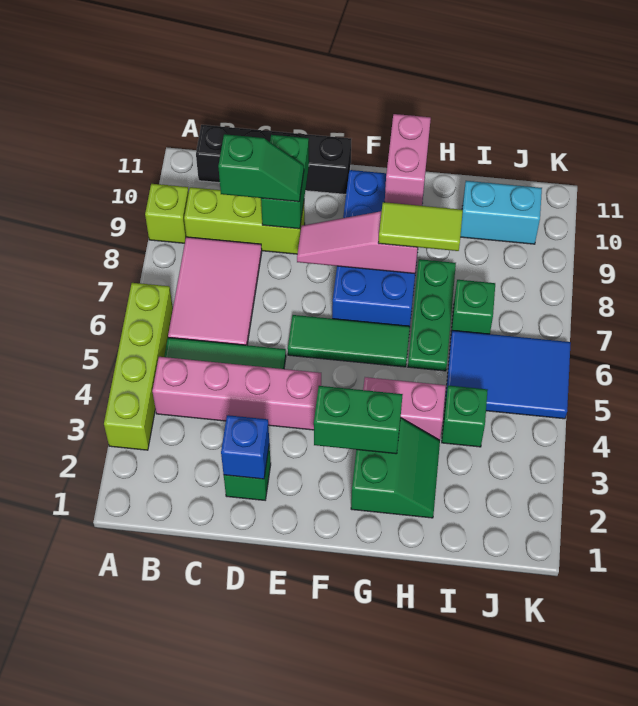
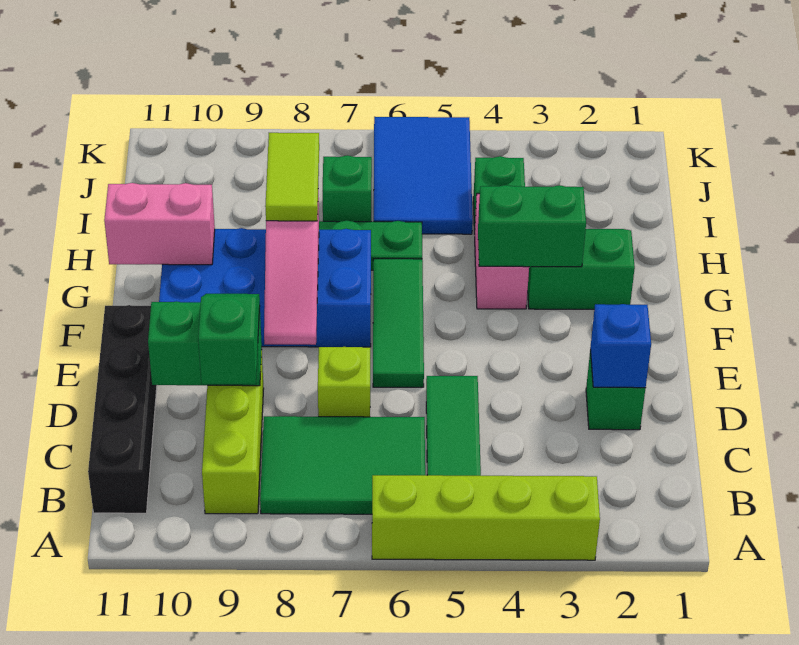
lime brick A9 level 1 -> lime brick D7 level 1
pink brick B4:E4 level 1 -> none
pink tile B6:C8 level 1 -> green tile B6:C8 level 1
green brick F3:G3 level 2 -> green brick G3:G4 level 2
cyan brick I10:J10 level 1 -> none

